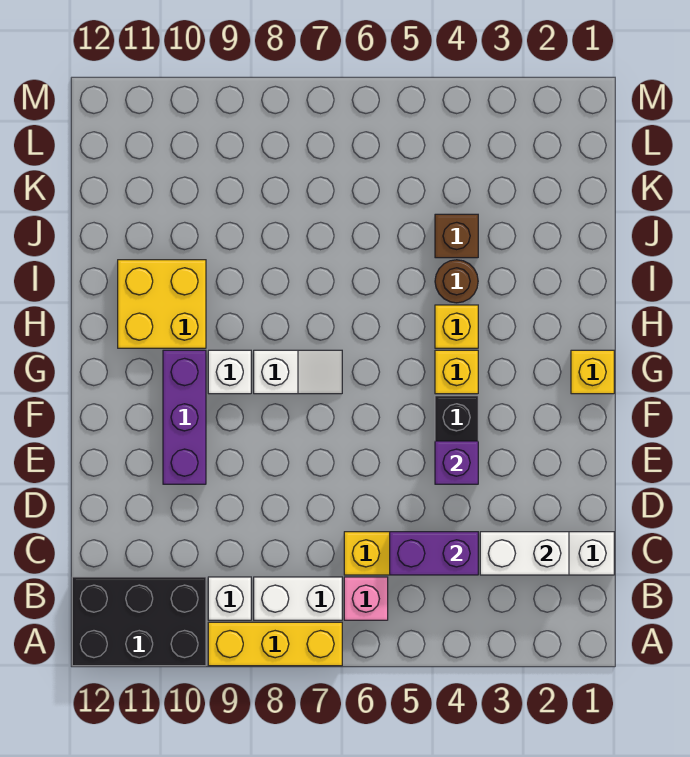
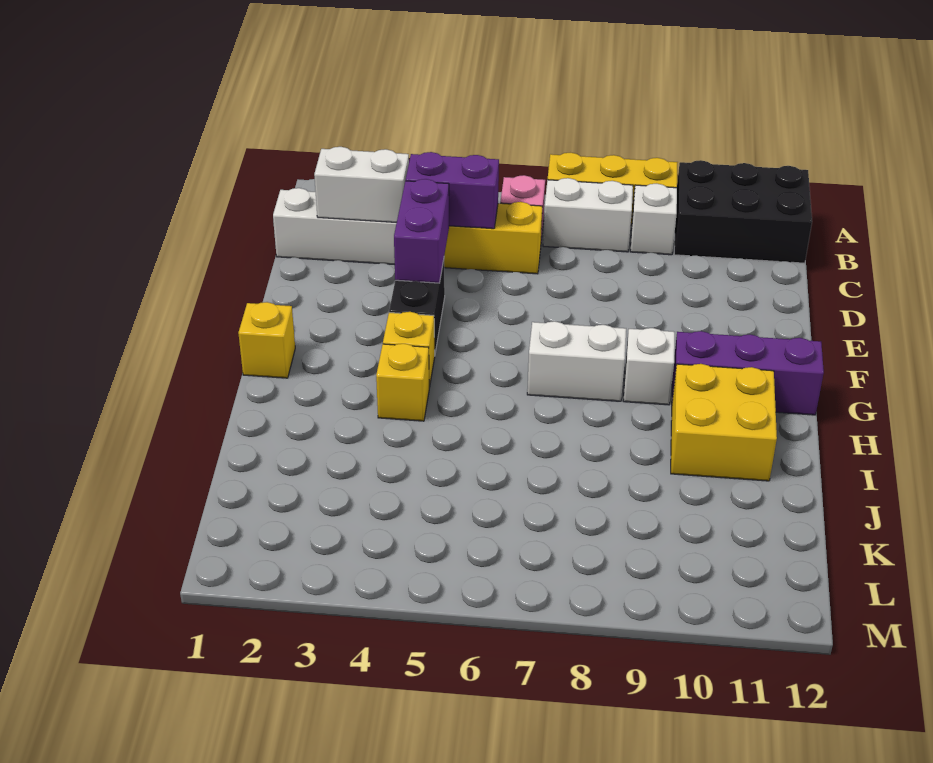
purple brick E4 level 2 -> purple brick D4:E4 level 2
purple brick E10:G10 level 1 -> purple brick G10:G12 level 1
white slope G7:G8 level 1 top 8 -> white brick G7:G8 level 1
brown round brick I4 level 1 -> none
brown brick J4 level 1 -> none

